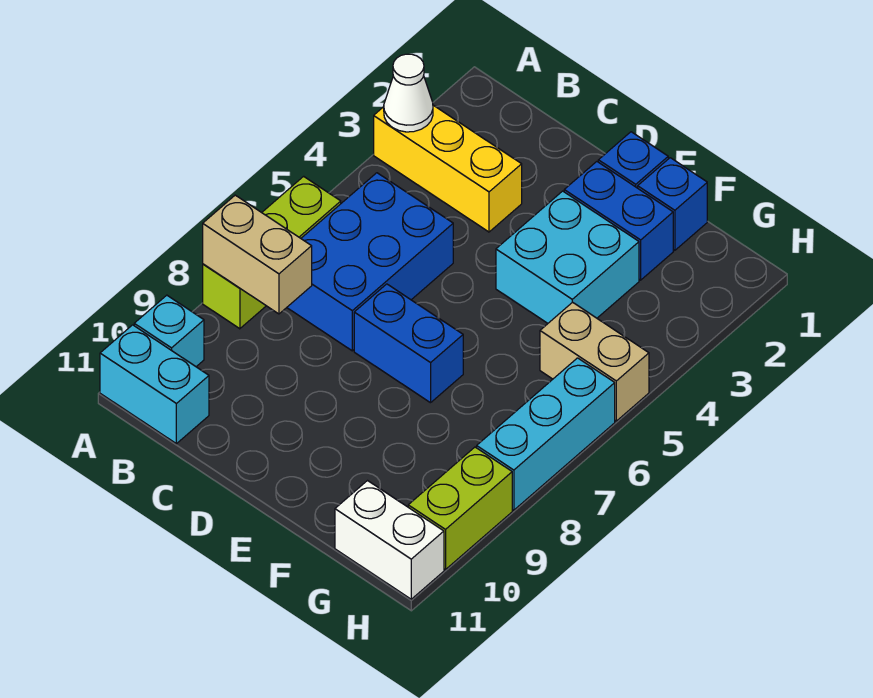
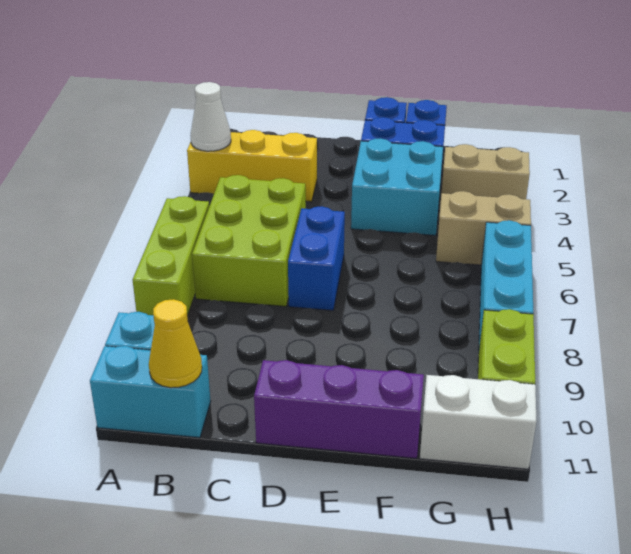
tan brick A8:B8 level 2 -> tan brick G3:H3 level 1
blue brick B5:C7 level 1 -> lime brick B5:C7 level 1
none -> yellow cone B11 level 2
blue brick D7:E7 level 1 -> blue brick D6:D7 level 1
none -> purple brick D11:F11 level 1

